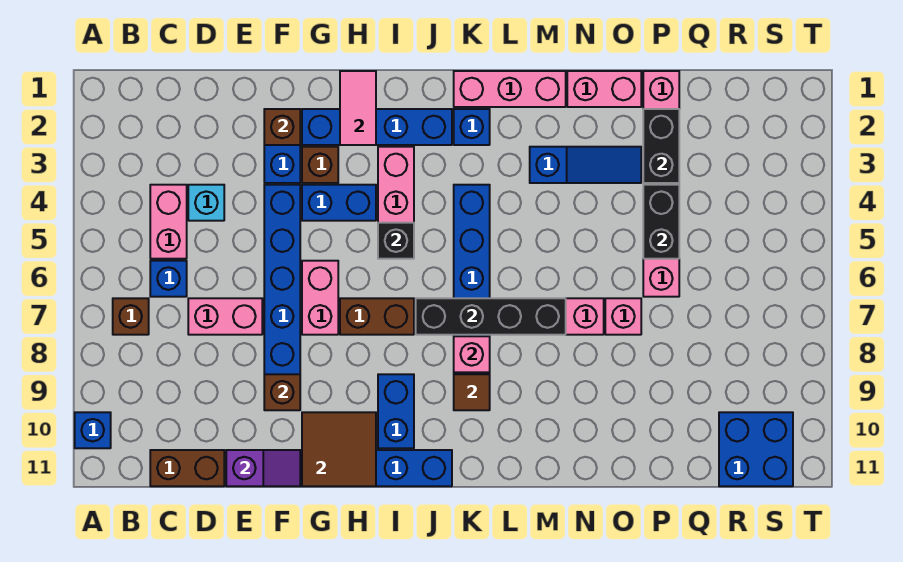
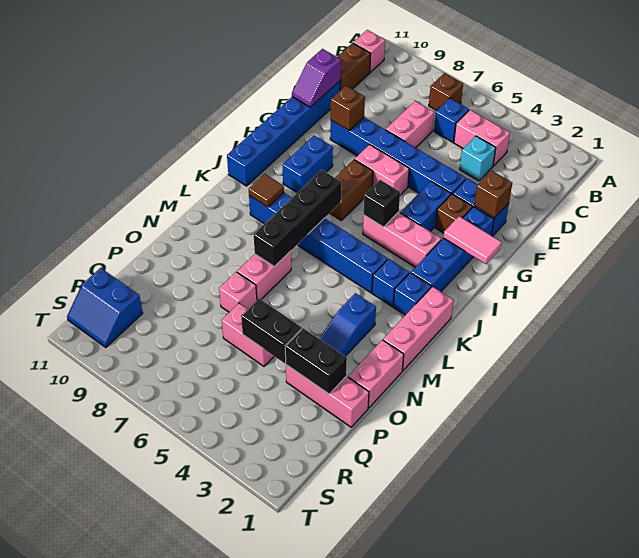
blue brick A10 level 1 -> blue brick K3 level 1
brown tile G10:H11 level 2 -> none
blue brick I9:I10 level 1 -> blue brick H9:I9 level 1
pink brick K8 level 2 -> pink brick B11 level 1
blue brick R10:S11 level 1 -> blue slope R10:S11 level 1 top R

